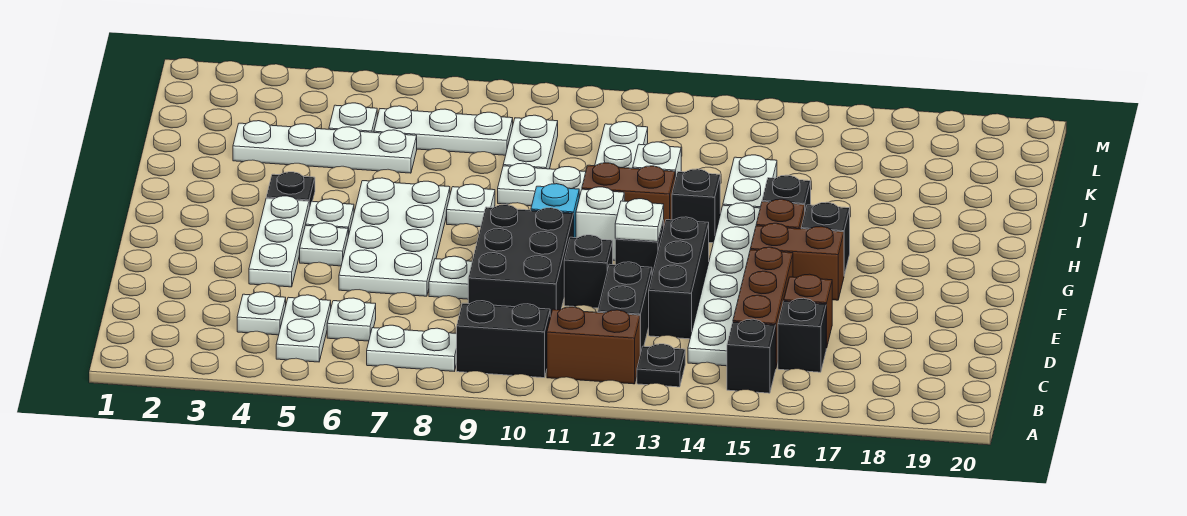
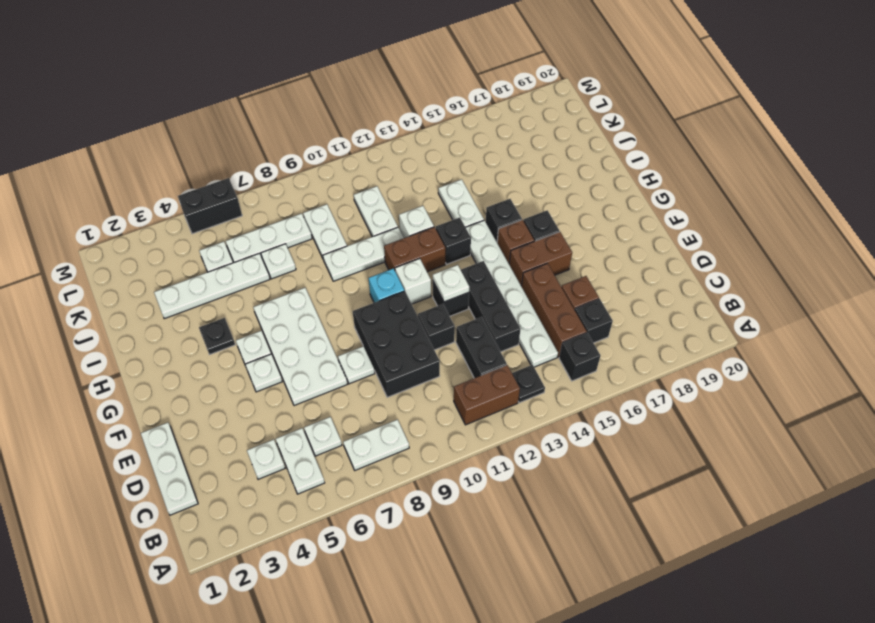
black brick B9:B10 level 1 -> black brick M5:M6 level 1
white plate E4:G4 level 1 -> white plate C1:E1 level 1
white plate H8 level 1 -> white plate J7 level 1

